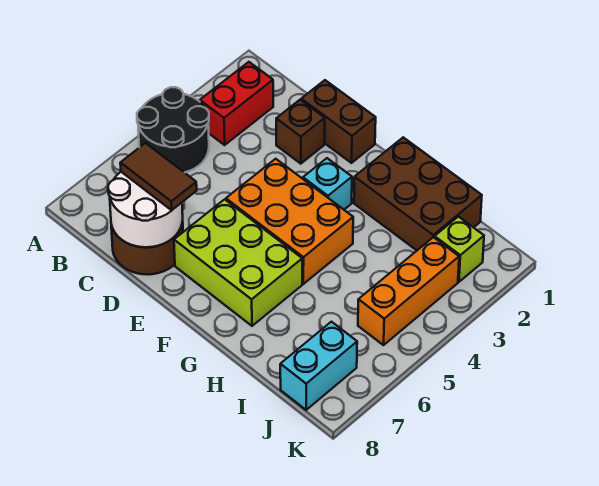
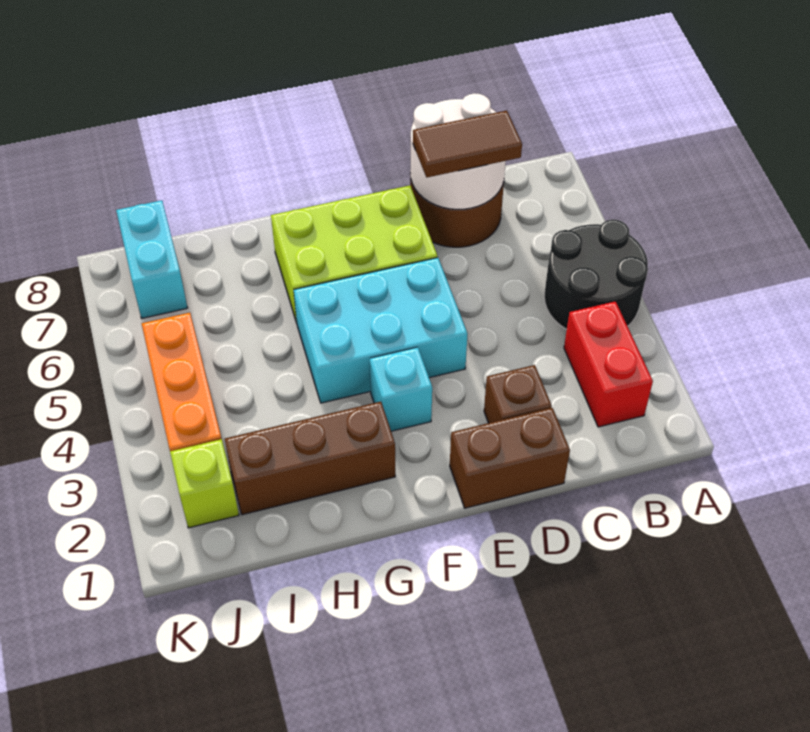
orange brick E4:G5 level 1 -> cyan brick E4:G5 level 1
brown brick G1:I2 level 1 -> brown brick G2:I2 level 1

